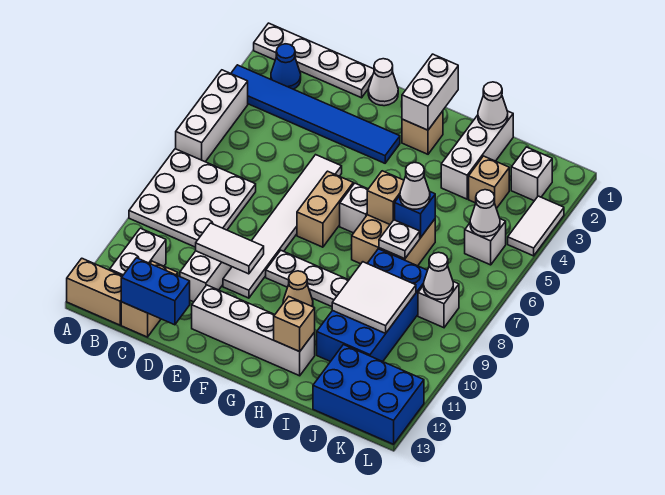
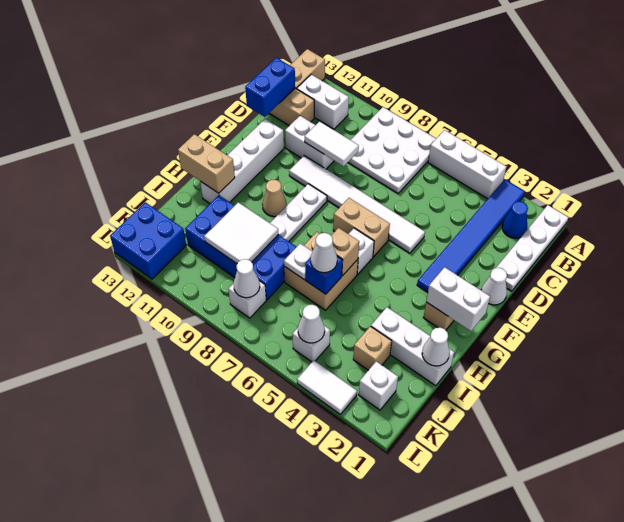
white tile D10:E10 level 2 -> white tile D9:D10 level 2
tan brick H12 level 2 -> tan brick H12:H13 level 2
blue brick J12:L13 level 1 -> blue brick K12:L13 level 1

